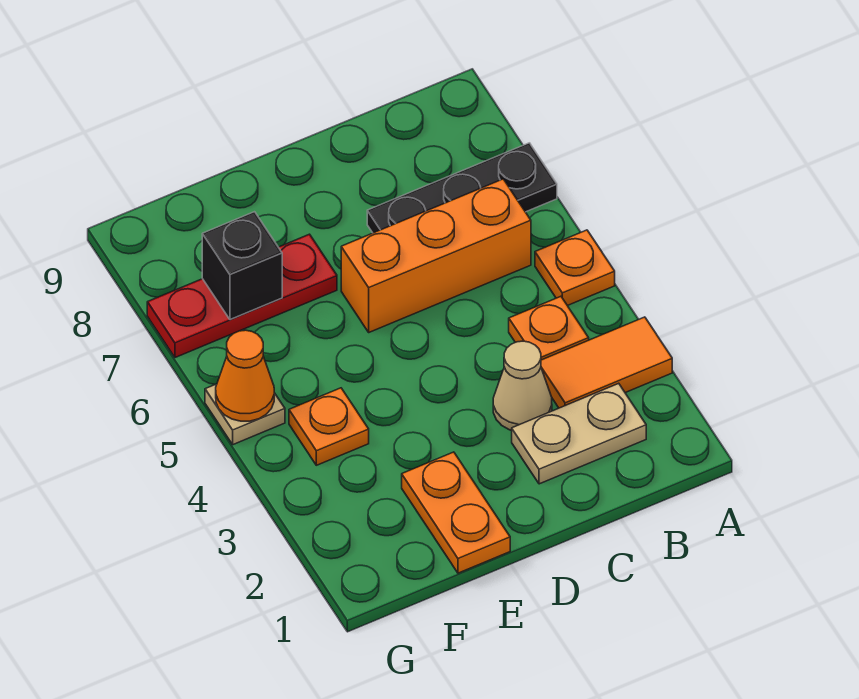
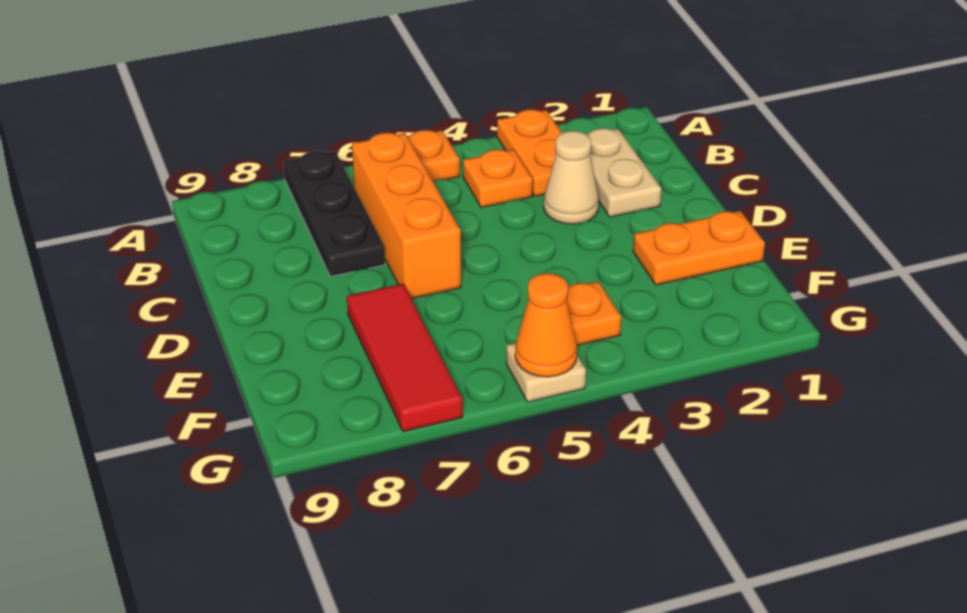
orange tile A3:B3 level 1 -> orange plate A3:B3 level 1
red plate E7:G7 level 1 -> red tile E7:G7 level 1
black brick F7 level 2 -> none

